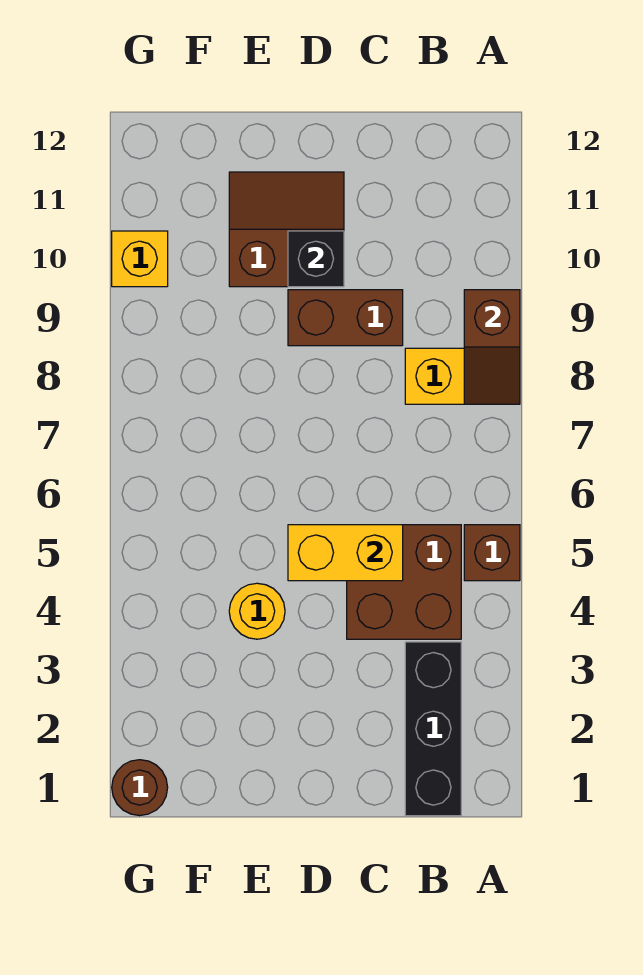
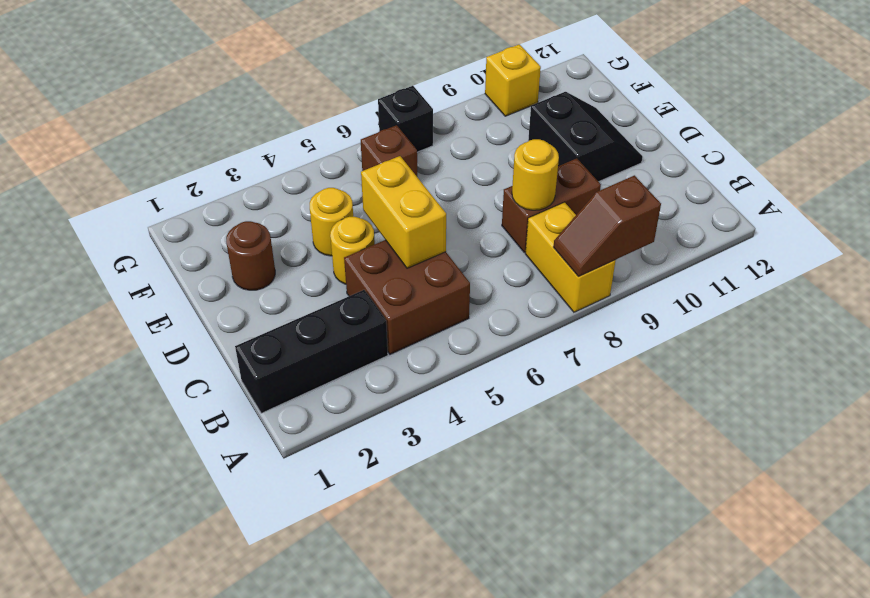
brown brick A5 level 1 -> brown brick F6 level 1
none -> yellow round brick C8 level 2
brown brick C9:D9 level 1 -> brown brick C8:C9 level 1
none -> yellow round brick D4 level 1
brown slope D10:E11 level 1 top 10 -> black slope D10:E11 level 1 top 10
black brick D10 level 2 -> black brick G7 level 1
brown round brick G1 level 1 -> brown round brick E2 level 1

